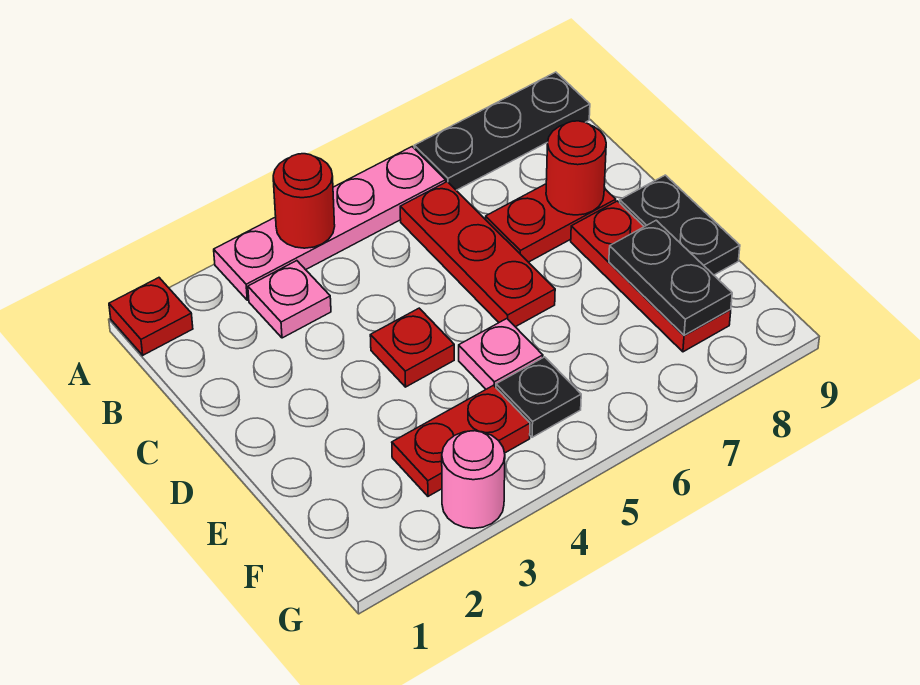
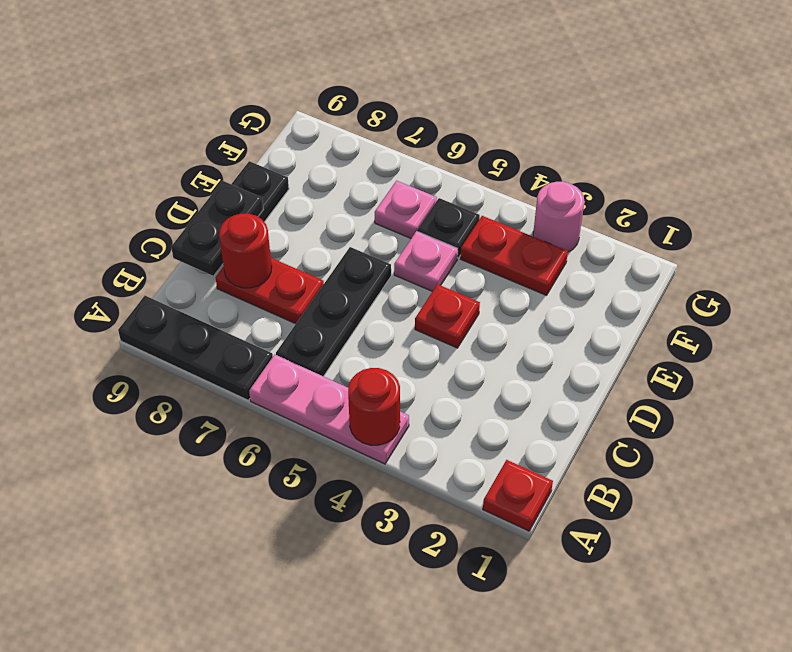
pink plate A3:A6 level 1 -> pink plate A4:A6 level 1
pink plate B3 level 1 -> pink plate F6 level 1
red plate B6:D6 level 1 -> black plate B6:D6 level 1
red plate D8:F8 level 1 -> none
black plate E8:F8 level 2 -> black plate C9:D9 level 2

